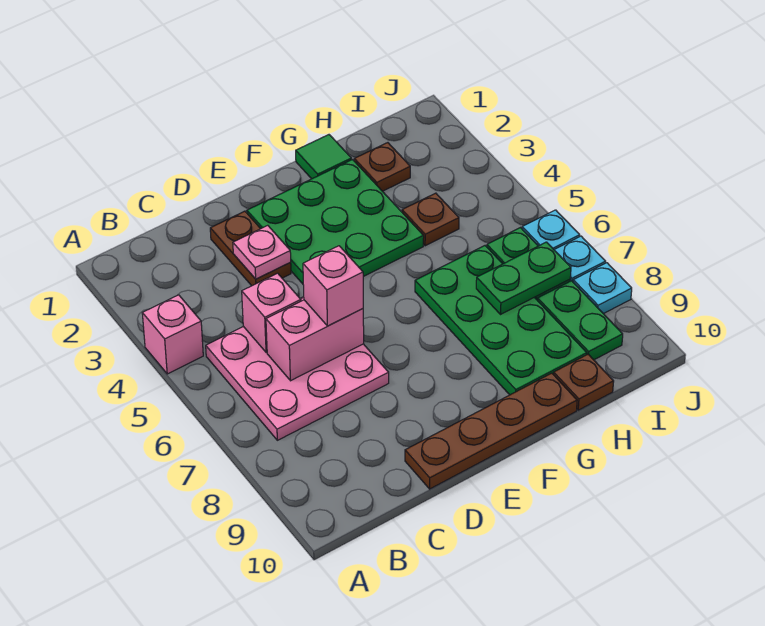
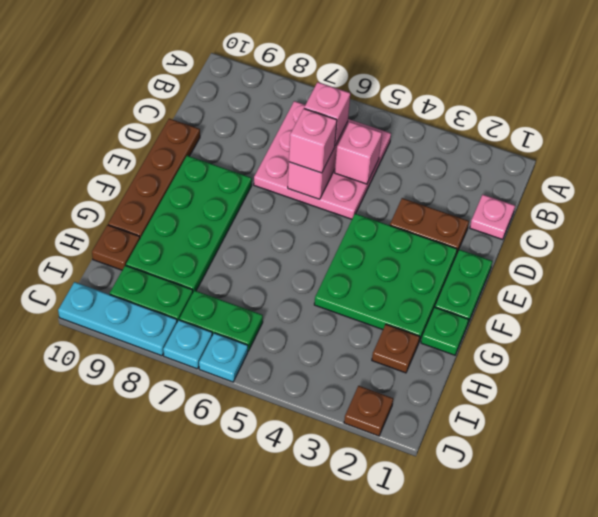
pink brick A4 level 1 -> pink brick C6 level 3
pink plate D3 level 2 -> pink plate C1 level 1
green tile G1 level 1 -> green plate G1 level 1
green plate G6:H9 level 1 -> green plate E8:H9 level 1
brown plate H4 level 1 -> brown plate J2 level 1
green plate H7:I7 level 2 -> green plate E1:F1 level 1
cyan plate J8 level 1 -> cyan plate J8:J10 level 1

